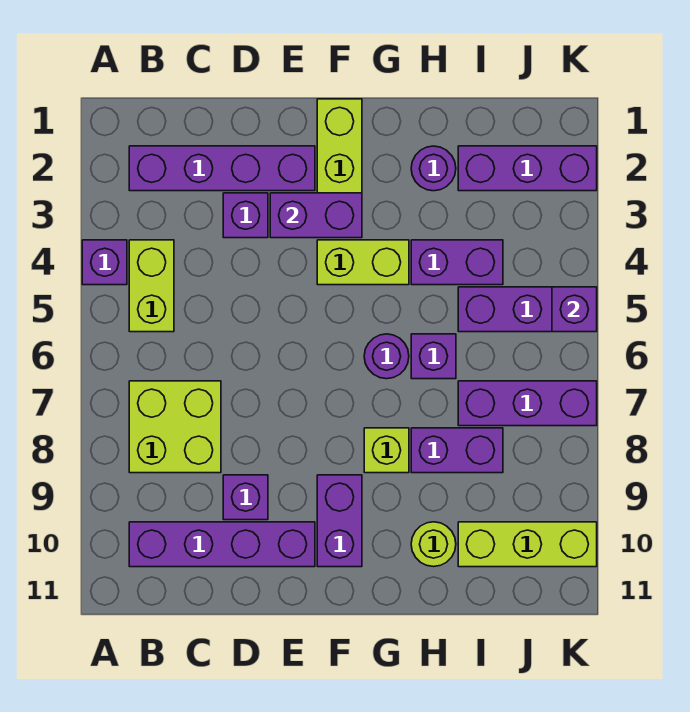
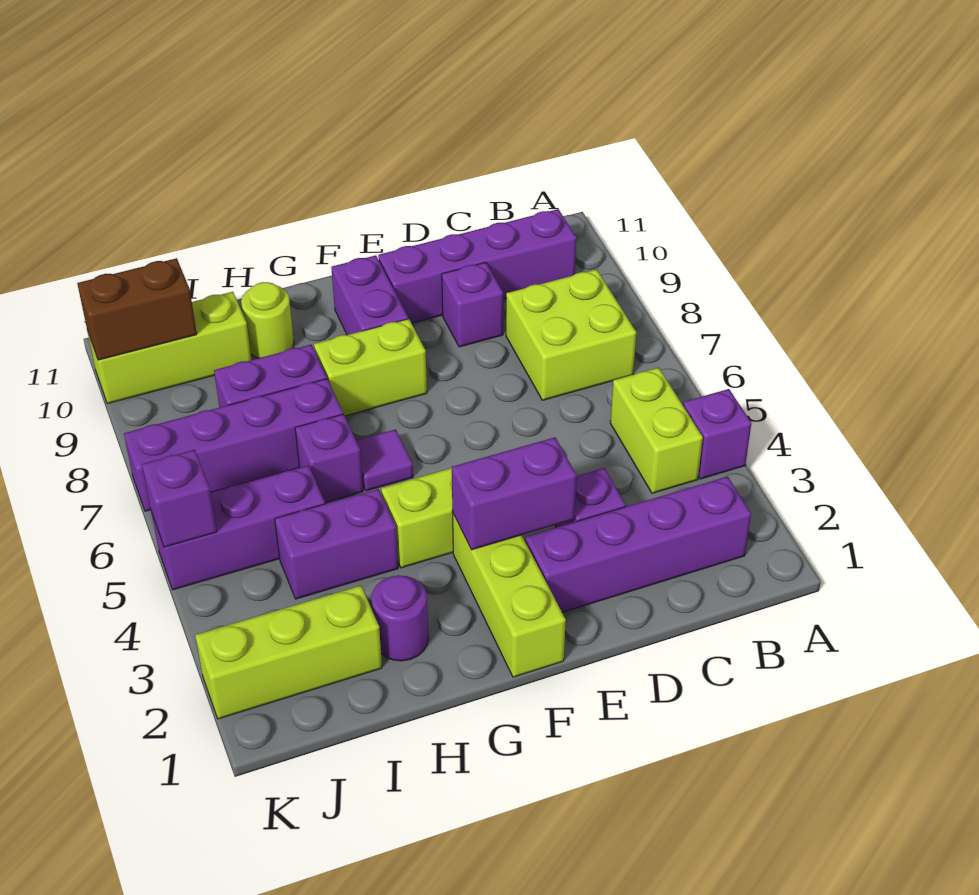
purple round brick G6 level 1 -> purple tile G6 level 1
lime brick G8 level 1 -> lime brick F8:G8 level 1
purple brick I2:K2 level 1 -> lime brick I2:K2 level 1
purple brick I7:K7 level 1 -> purple brick H7:K7 level 1
none -> brown brick J10:K10 level 2

